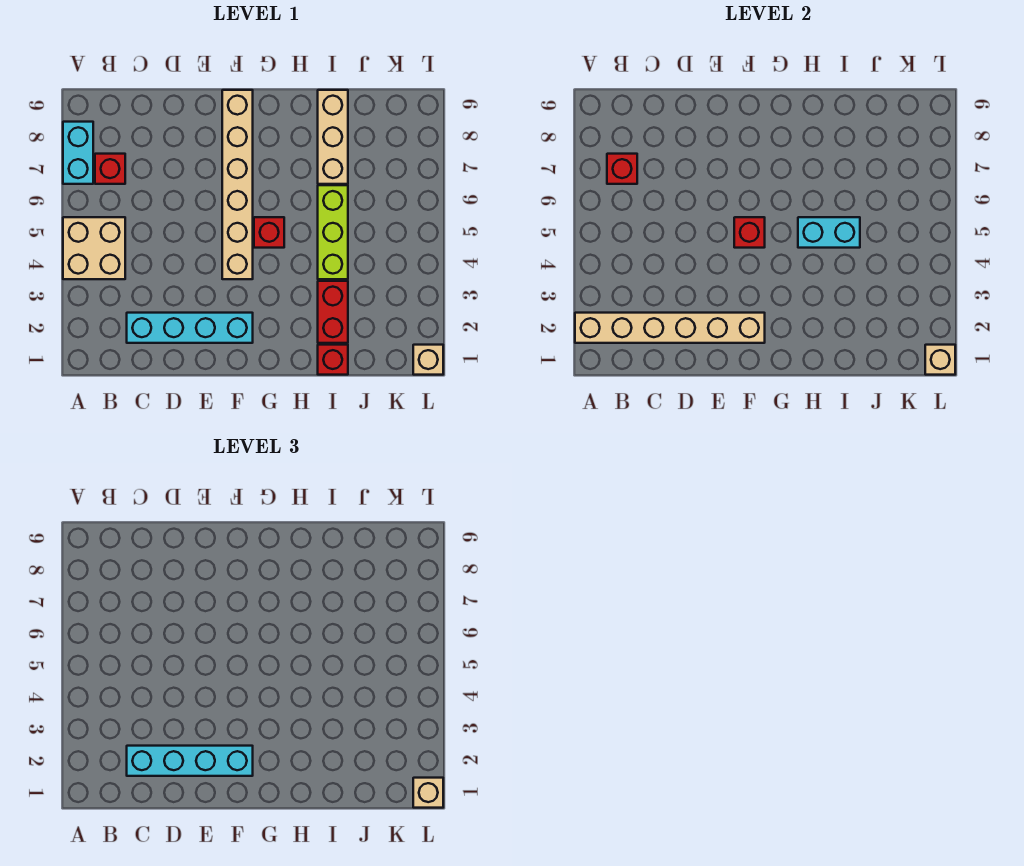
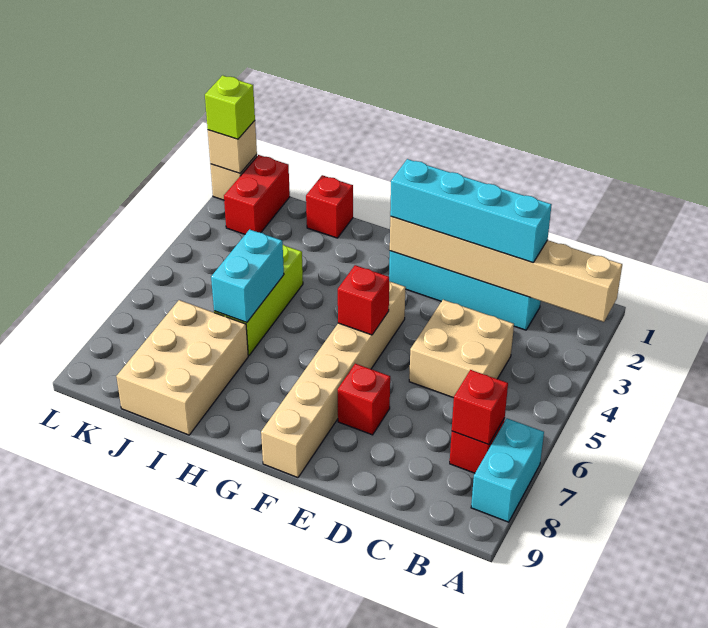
tan brick A4:B5 level 1 -> tan brick C4:D5 level 1
red brick G5 level 1 -> red brick E7 level 1
cyan brick H5:I5 level 2 -> cyan brick I5:I6 level 2
red brick I2:I3 level 1 -> red brick K1:K2 level 1
tan brick I7:I9 level 1 -> tan brick I7:J9 level 1
tan brick L1 level 3 -> lime brick L1 level 3

